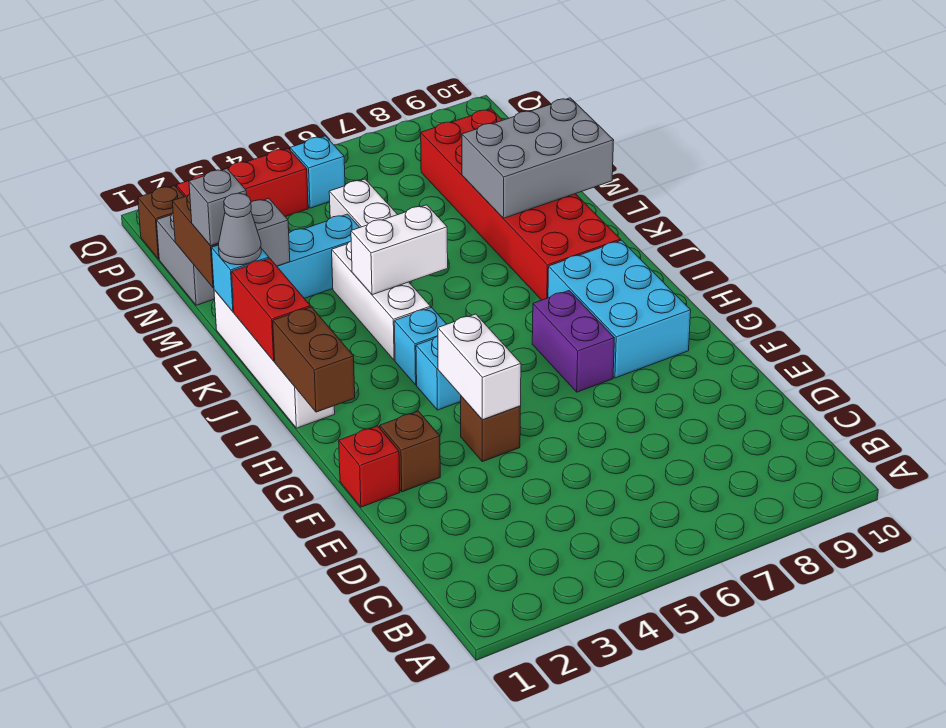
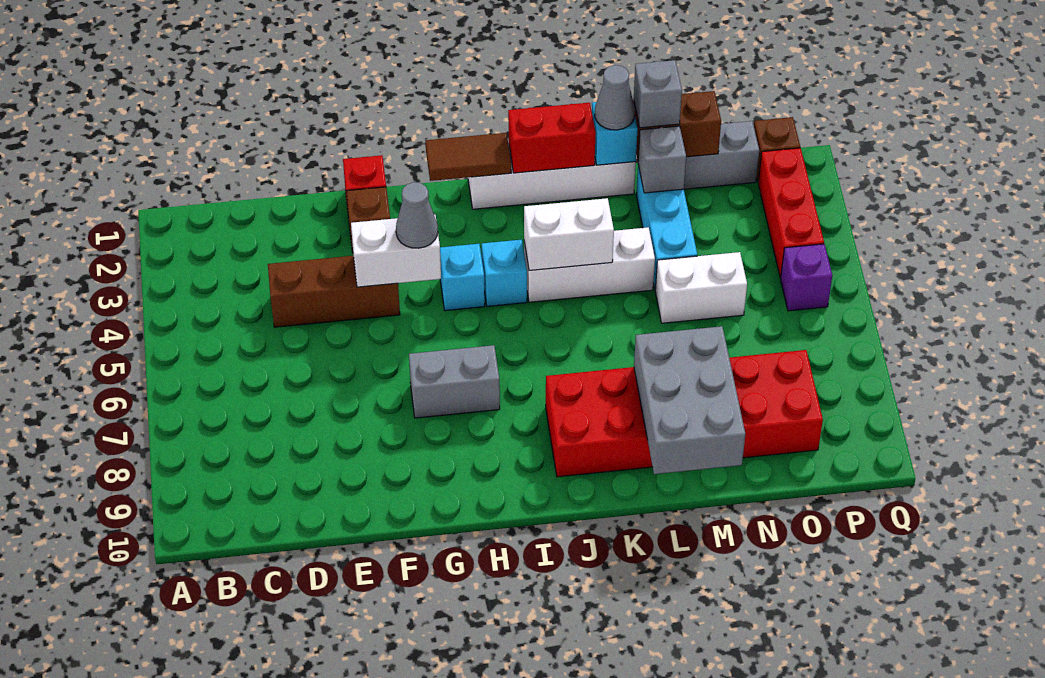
brown brick F4 level 1 -> brown brick D4:F4 level 1
none -> grey cone G4 level 3
purple brick G7:H7 level 1 -> grey brick G7:H7 level 1
cyan brick G8:I9 level 1 -> none
brown brick H1:I1 level 2 -> brown tile H1:I1 level 2
white brick K4:K5 level 2 -> white brick J4:K4 level 2
cyan brick P5 level 1 -> purple brick P5 level 1

